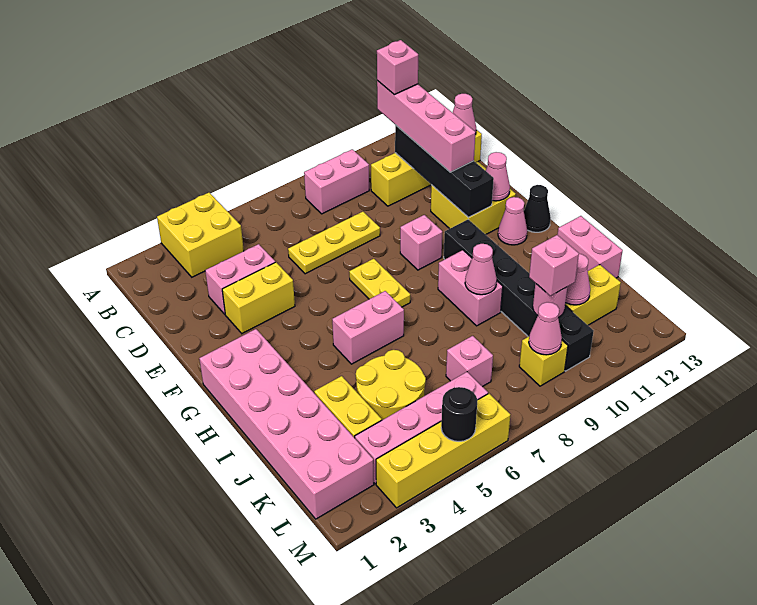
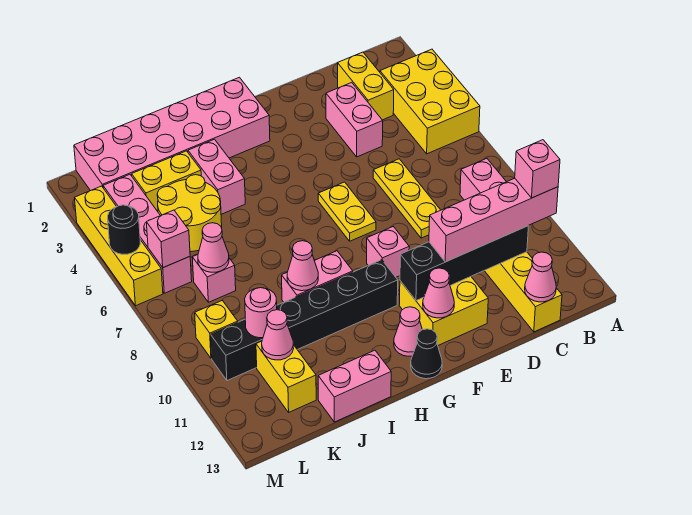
yellow brick A3:B4 level 1 -> yellow brick A3:B5 level 1
yellow brick E3:E4 level 1 -> yellow brick C2:C3 level 1
yellow plate F7:G7 level 1 -> yellow plate F6:F7 level 1
pink brick H5:H6 level 1 -> pink brick I3:I4 level 1
pink brick K10 level 3 -> pink brick L6 level 2
pink cone L9 level 2 -> pink cone K7 level 2

